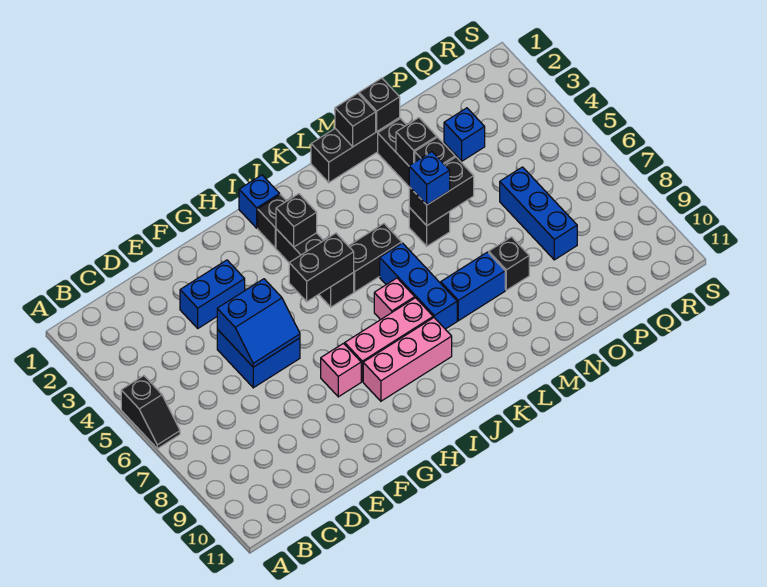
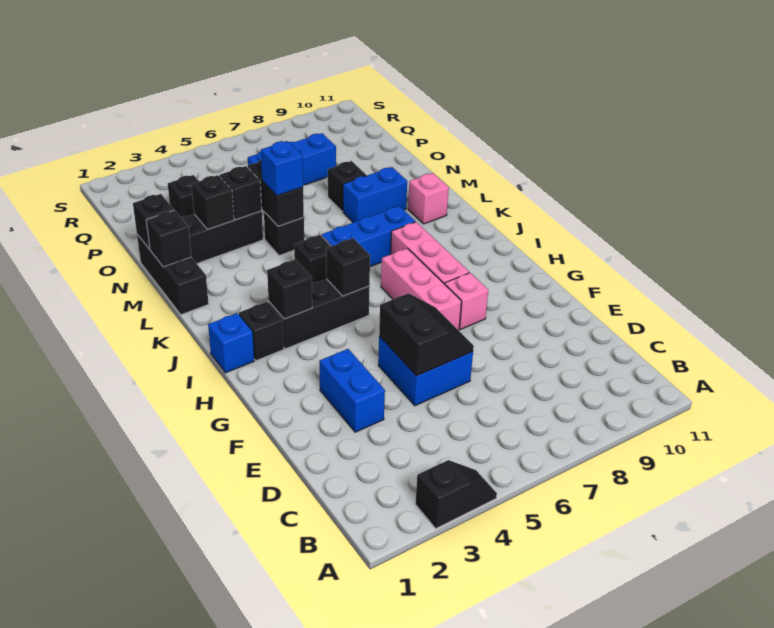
black slope A5:A6 level 1 top 5 -> black slope A3:A4 level 1 top 3
blue slope E5:F6 level 2 top 5 -> black slope E5:F6 level 2 top 5
black brick H5:I5 level 2 -> black brick I5 level 2
pink brick H9:J9 level 1 -> pink brick G7:I7 level 1
black brick J5:K5 level 1 -> black brick K5 level 1
pink brick J7 level 1 -> pink brick L10 level 1
blue brick L8:M8 level 1 -> blue brick M8:M9 level 1
blue brick P3 level 1 -> black brick P3 level 1

